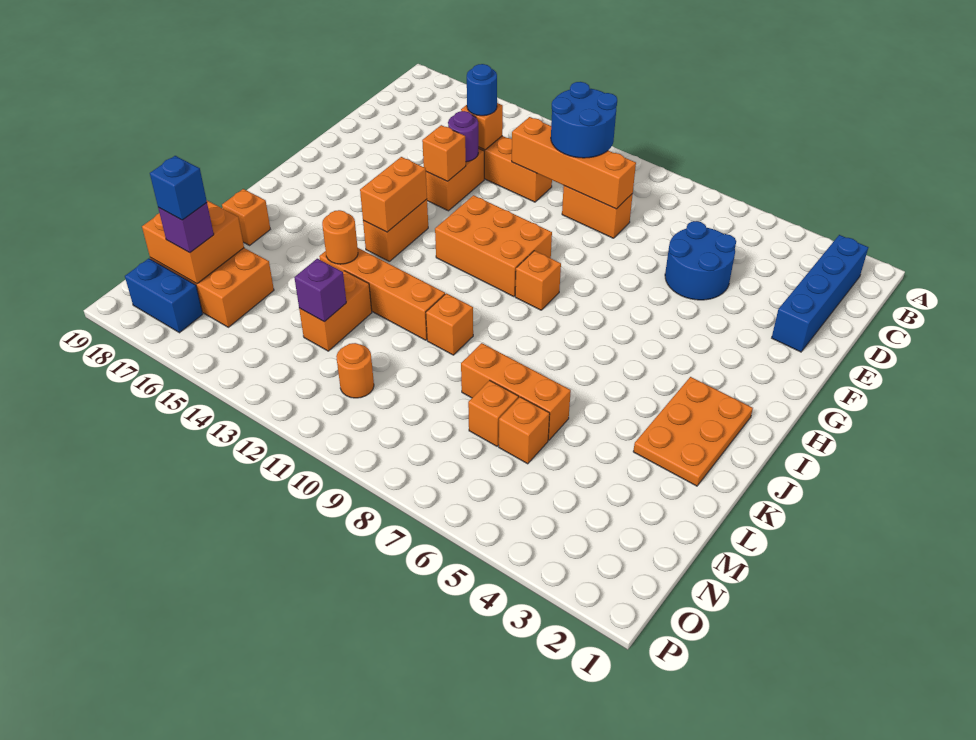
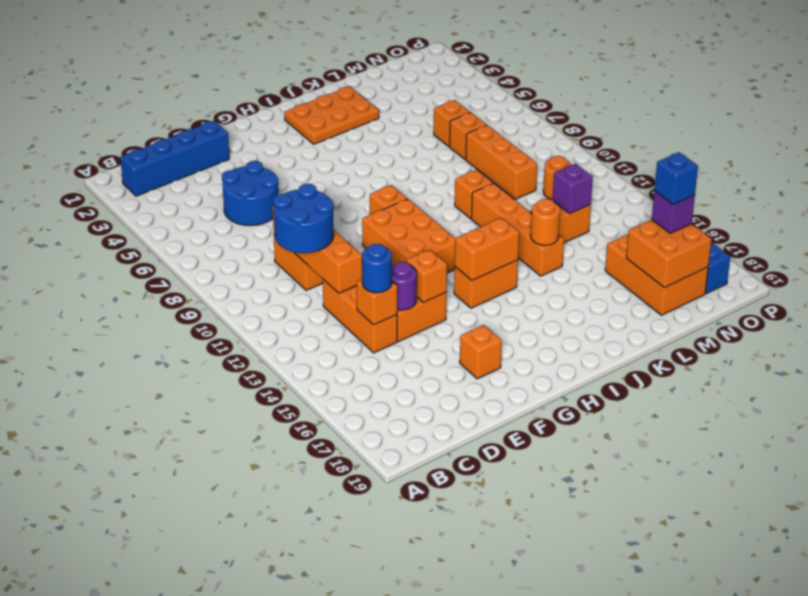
orange brick K18 level 1 -> orange brick F17 level 1
orange brick L6:L8 level 1 -> orange brick M8:M10 level 1

